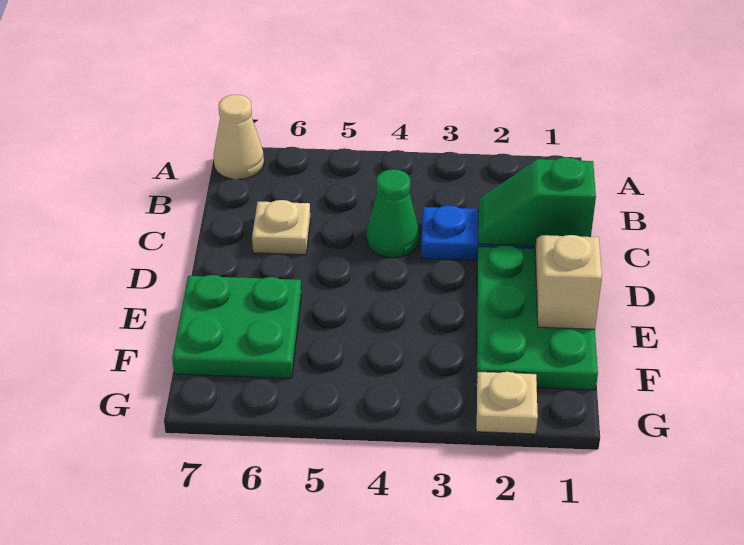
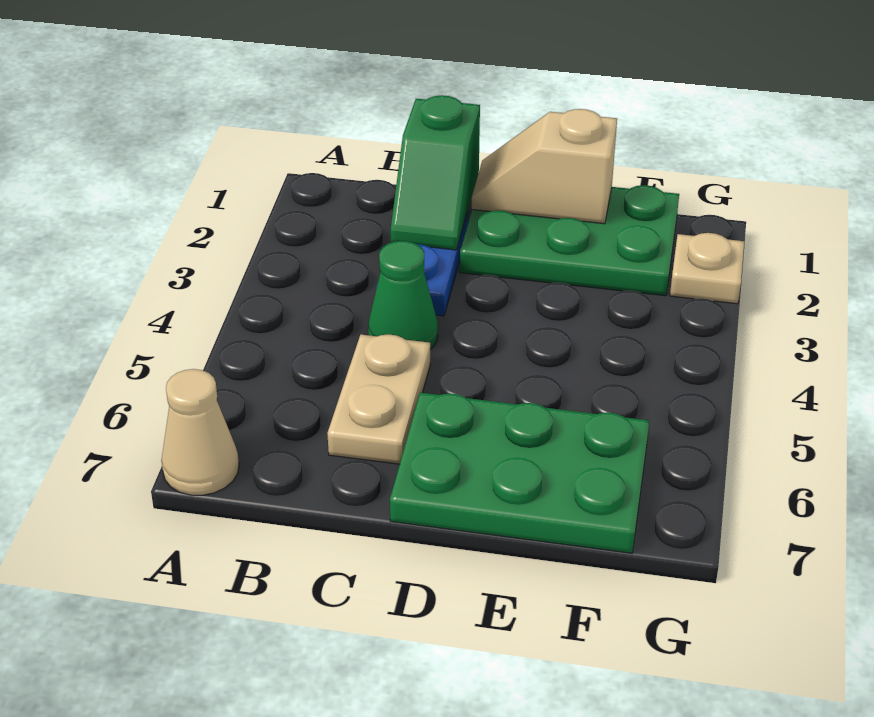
tan plate C6 level 1 -> tan plate C5:C6 level 1
green plate E6:F7 level 1 -> green plate D6:F7 level 1

